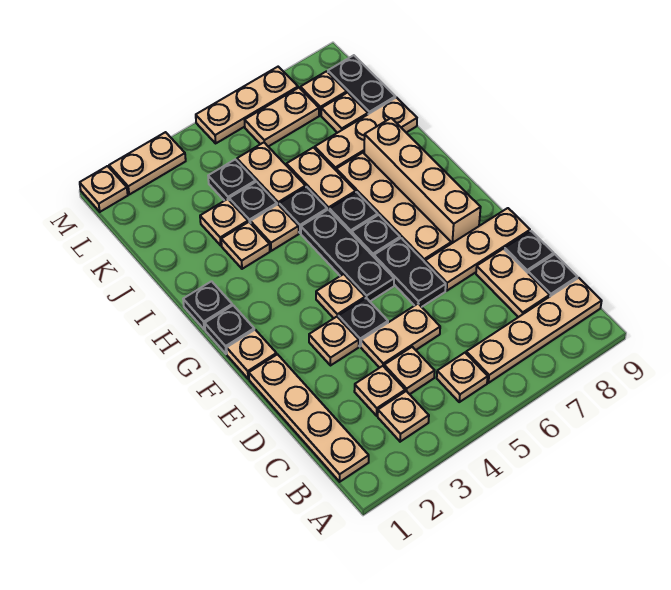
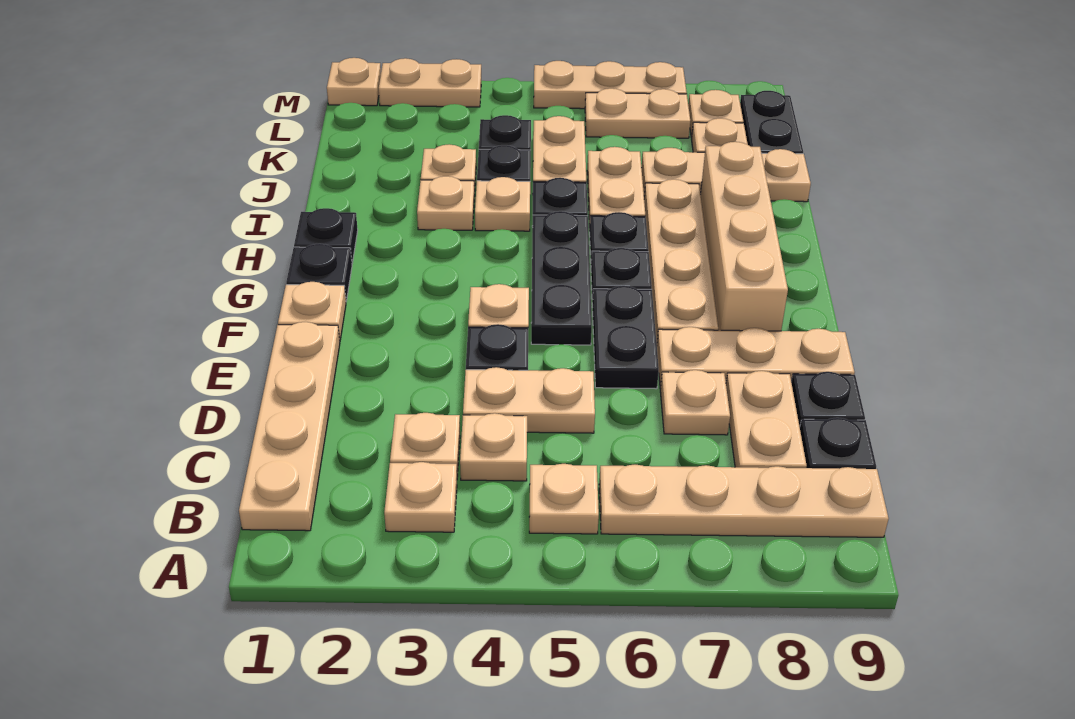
tan plate E3 level 1 -> tan plate D7 level 1

